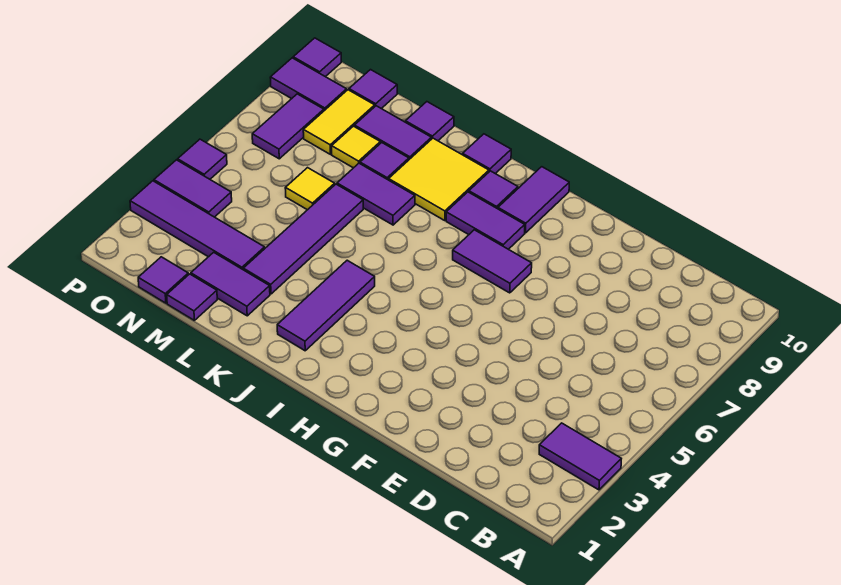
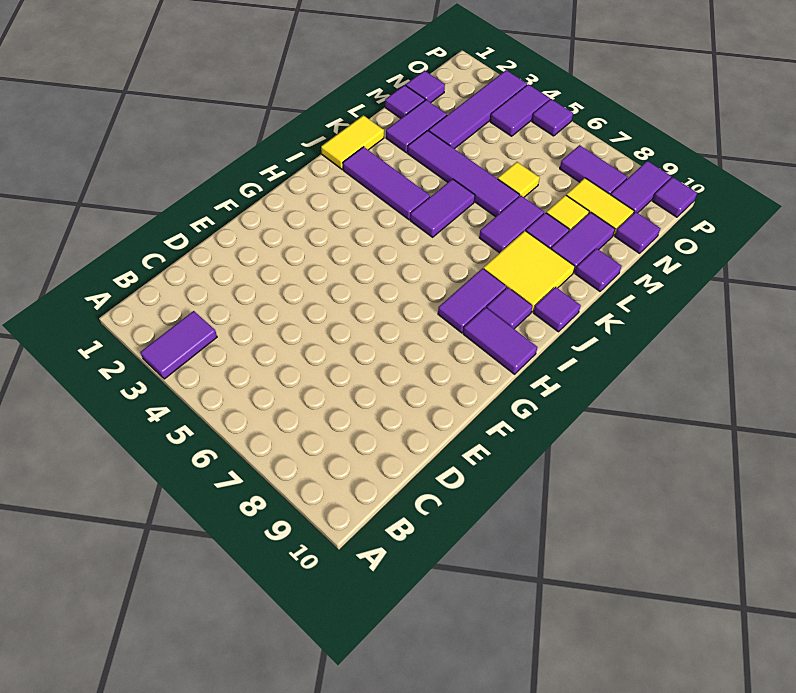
purple tile G7:H7 level 1 -> purple tile J5:K5 level 1
none -> yellow tile J1:K1 level 1

